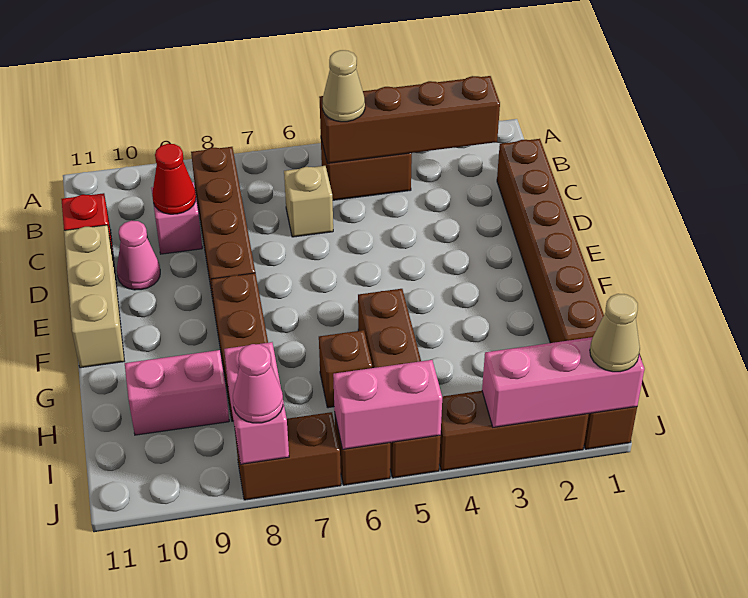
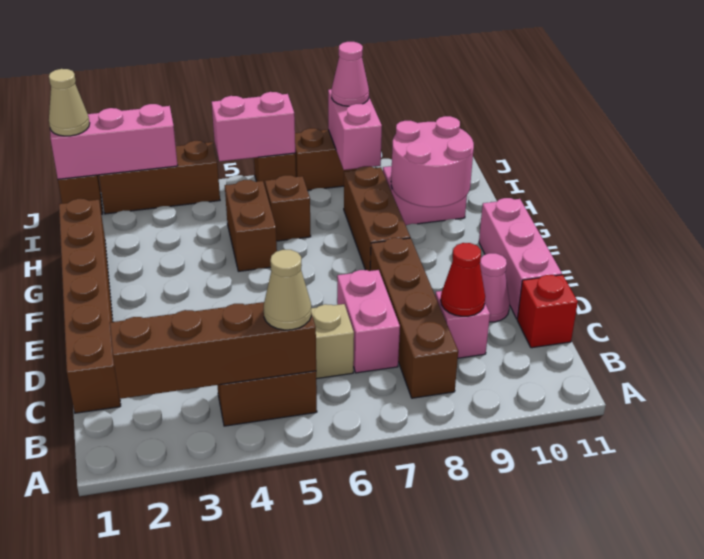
none -> pink brick C7:D7 level 1
tan brick D11:F11 level 1 -> pink brick D11:F11 level 1
brown brick G5:J5 level 1 -> brown brick G5:H5 level 1
none -> pink round brick G9:H10 level 2

